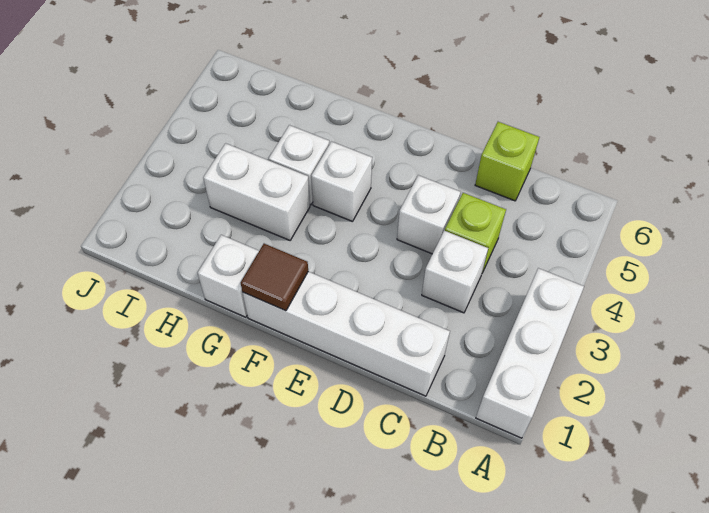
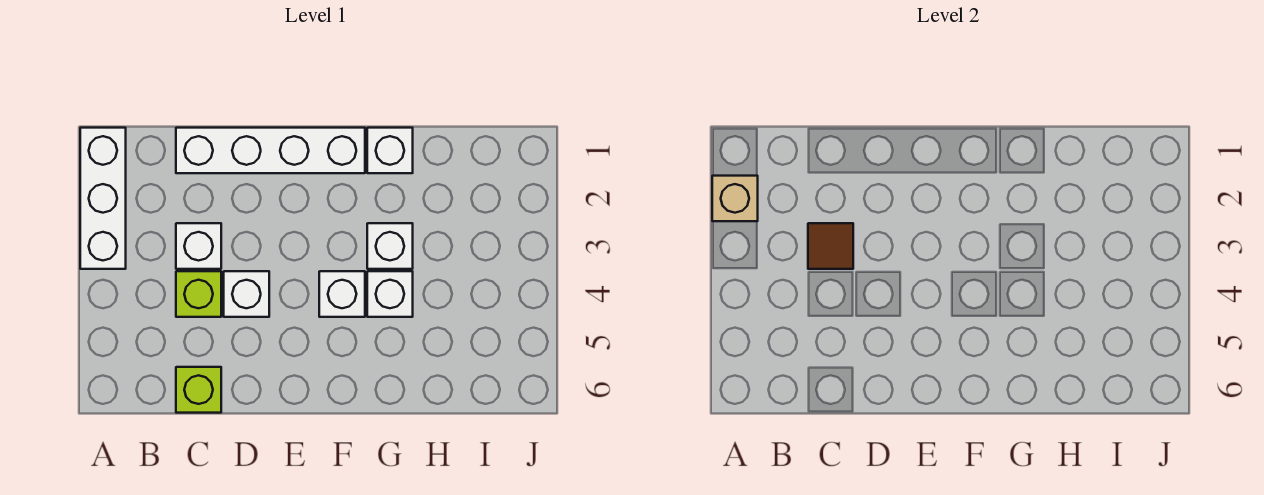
none -> tan brick A2 level 2
brown tile F1 level 2 -> brown tile C3 level 2
white brick G3:H3 level 1 -> white brick G3 level 1

